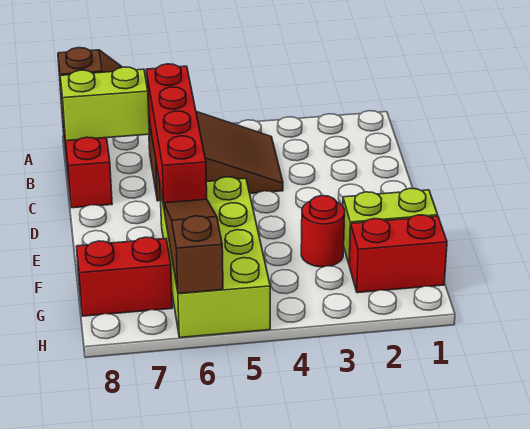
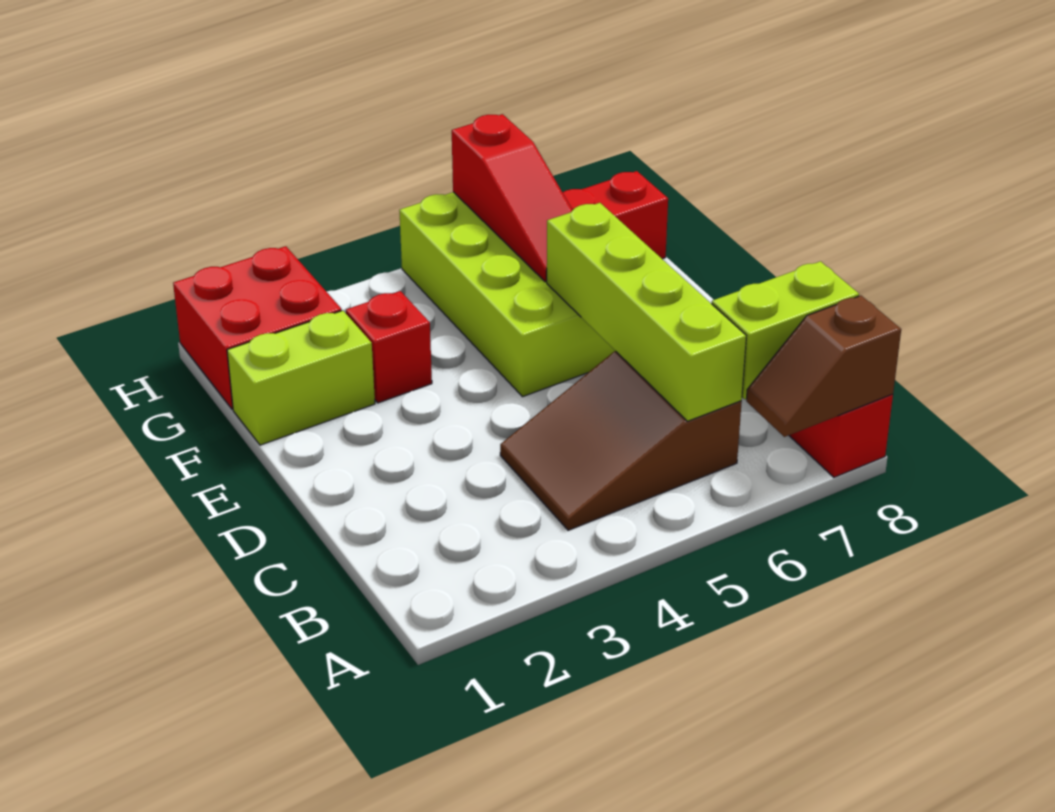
red brick B6:E6 level 2 -> lime brick B6:E6 level 2
red round brick F3 level 1 -> red brick F3 level 1
brown slope F6:H6 level 2 top H -> red slope F6:H6 level 2 top H
red brick G1:G2 level 1 -> red brick G1:H2 level 1

